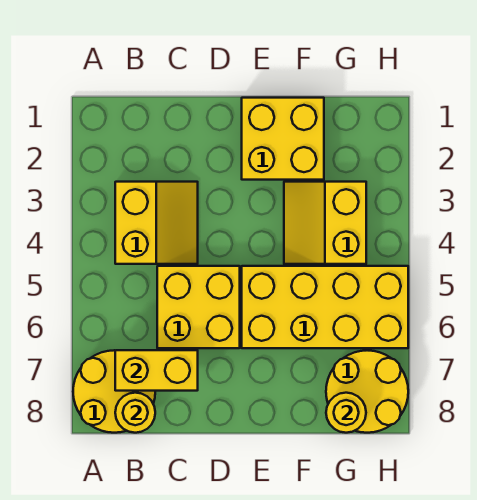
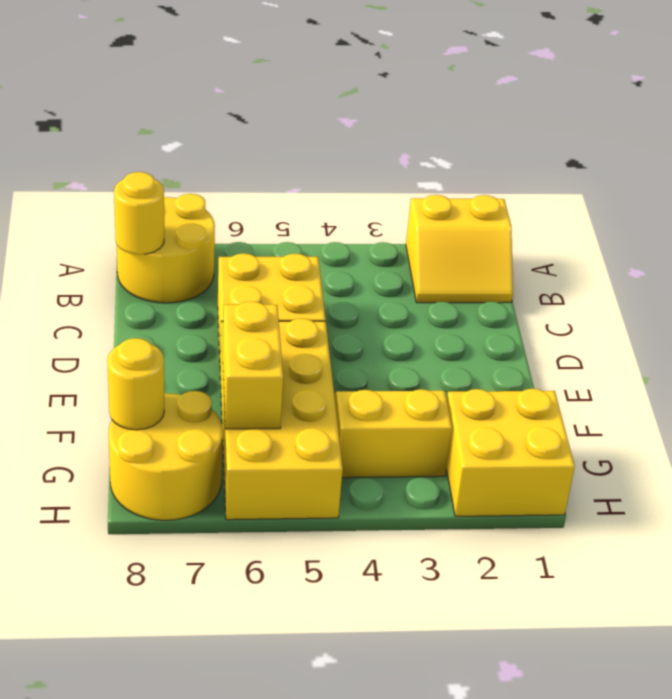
yellow slope B3:C4 level 1 top B -> yellow slope A1:B2 level 1 top A
yellow brick B7:C7 level 2 -> yellow brick F6:G6 level 2
yellow brick E1:F2 level 1 -> yellow brick G1:H2 level 1

